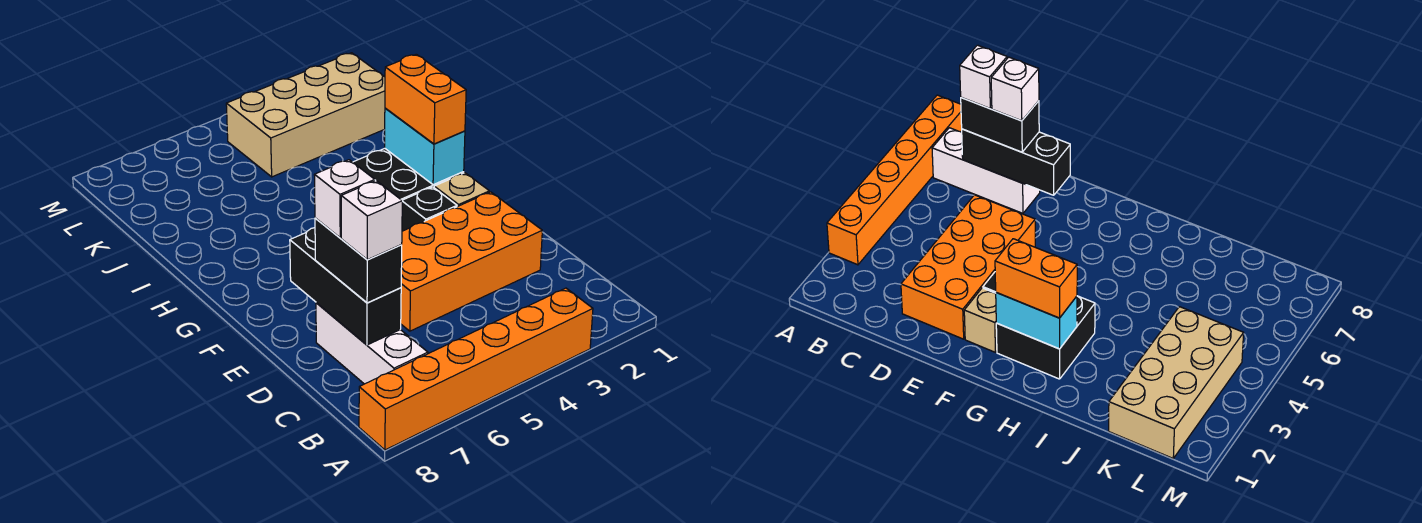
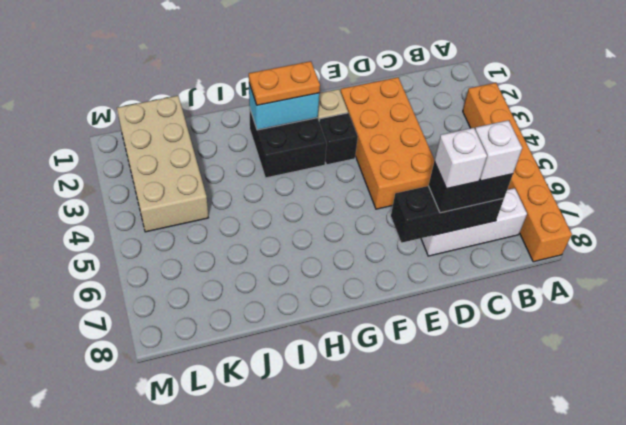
orange brick G2:H2 level 3 -> orange plate G2:H2 level 3

